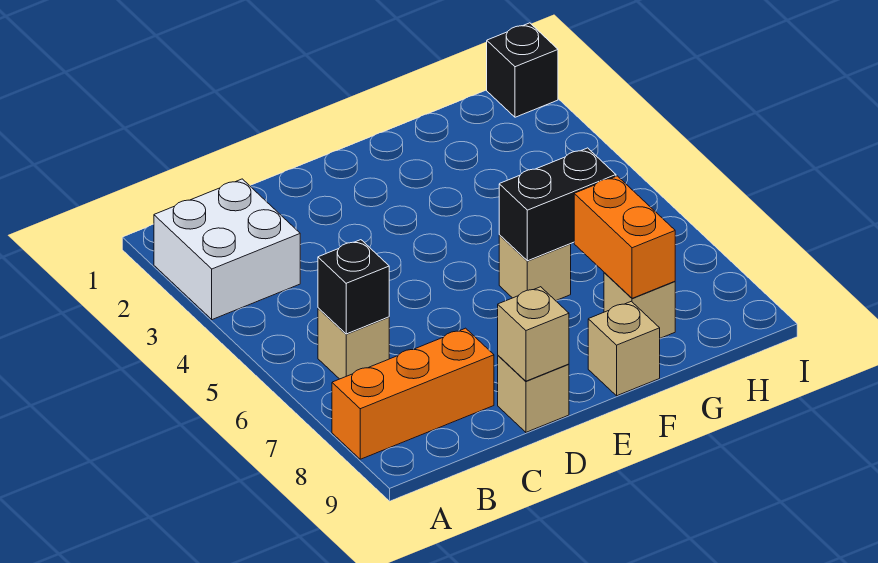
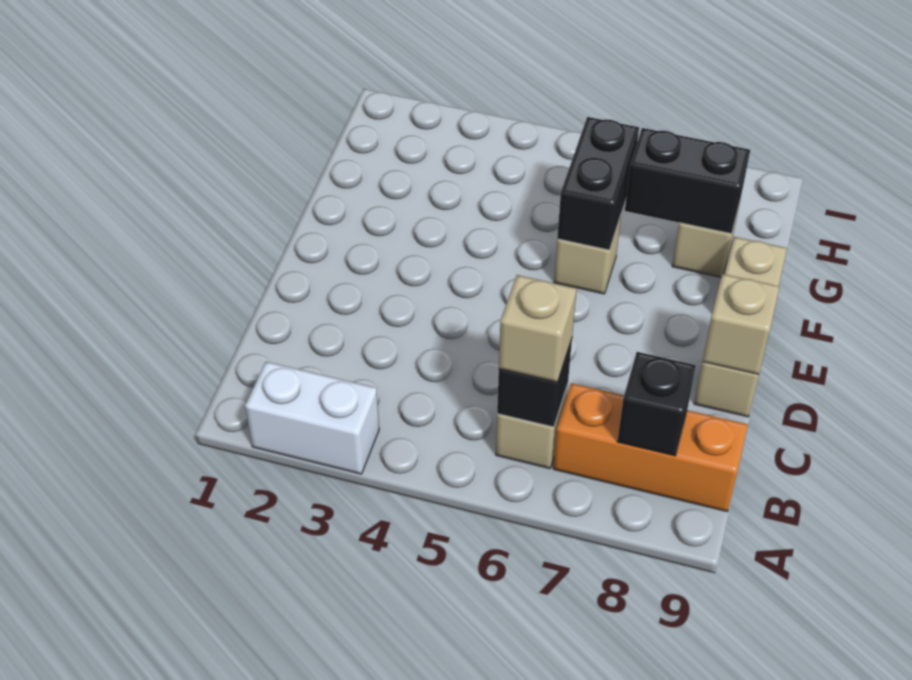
white brick A2:B3 level 1 -> white brick A2:A3 level 1
orange brick A8:C8 level 1 -> orange brick B7:B9 level 1
none -> tan brick B6 level 3
orange brick G7:G8 level 2 -> black brick G7:G8 level 2
black brick I1 level 1 -> black brick B8 level 2

